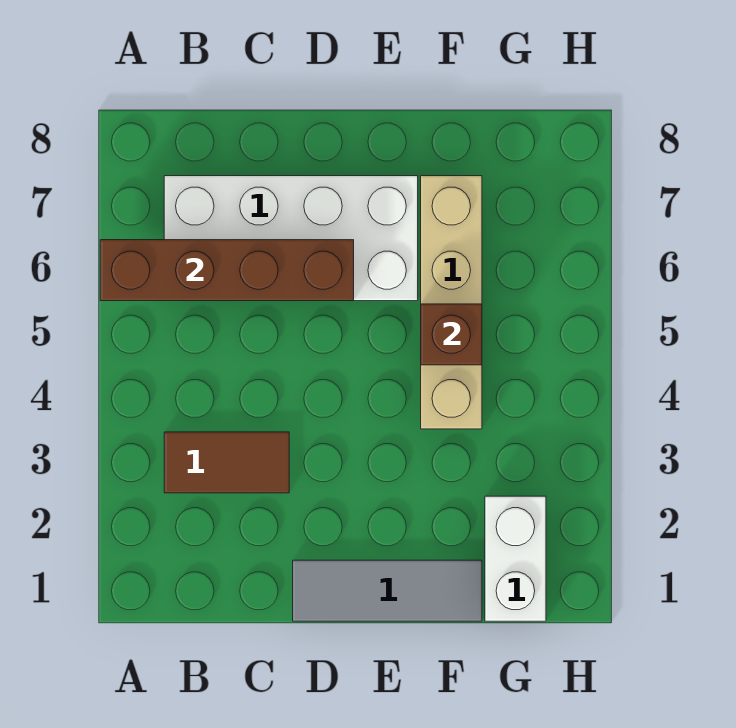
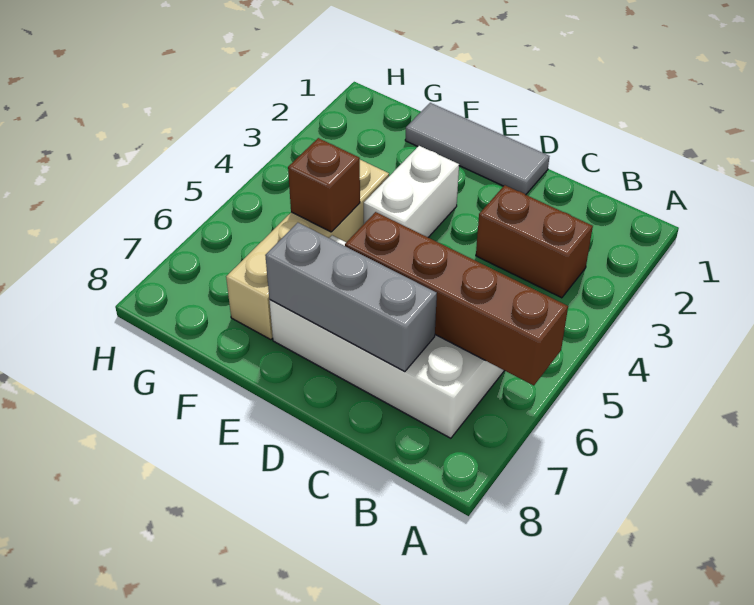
brown tile B3:C3 level 1 -> brown brick B3:C3 level 1
none -> grey brick C7:E7 level 2
white brick G1:G2 level 1 -> white brick E3:E4 level 1

